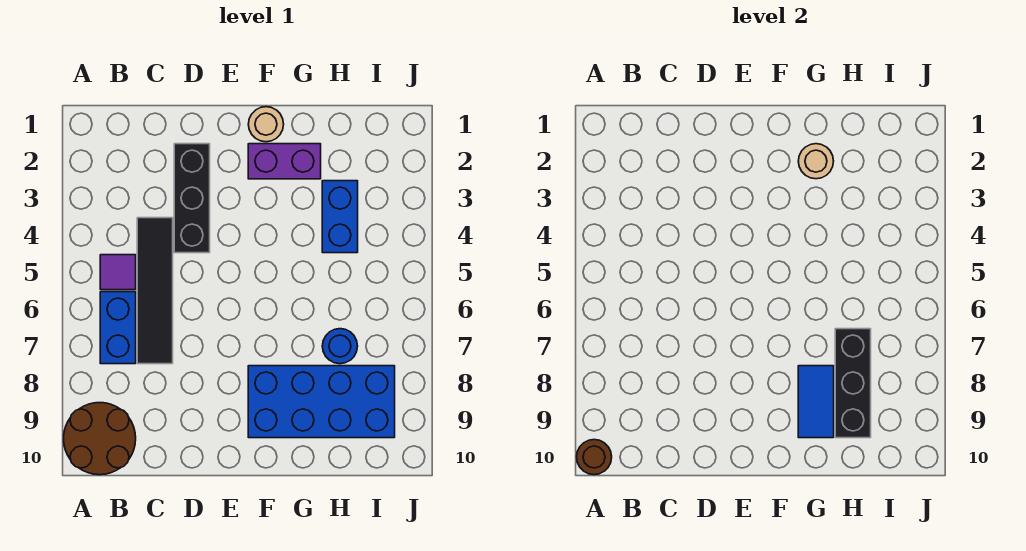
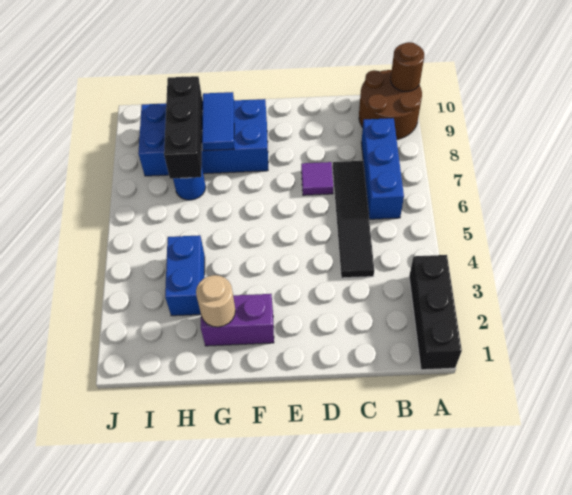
purple tile B5 level 1 -> purple tile D7 level 1
blue brick B6:B7 level 1 -> blue brick B6:B8 level 1
black brick D2:D4 level 1 -> black brick A1:A3 level 1
tan round brick F1 level 1 -> none

